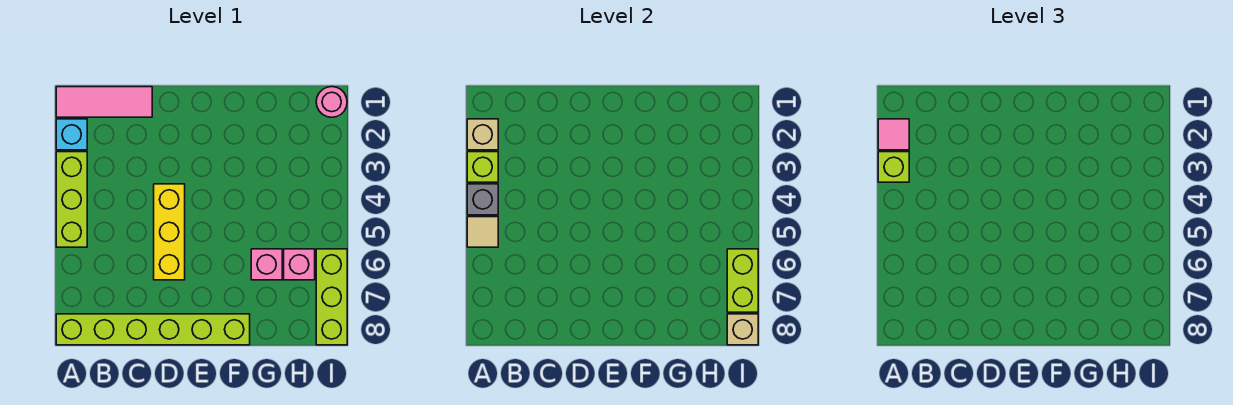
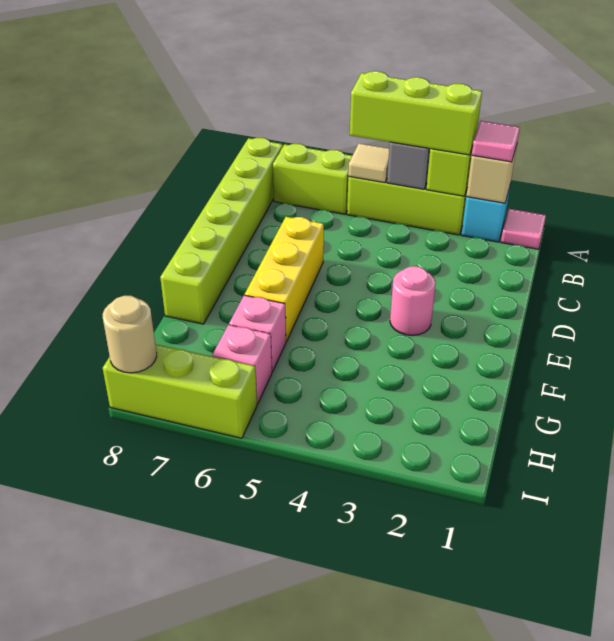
pink tile A1:C1 level 1 -> pink tile A1 level 1
lime brick A3 level 3 -> lime brick A3:A5 level 3
yellow brick D4:D6 level 1 -> yellow brick D6:F6 level 1
pink round brick I1 level 1 -> pink round brick E3 level 1
lime brick I6:I7 level 2 -> lime brick A6:A7 level 1
tan brick I8 level 2 -> tan round brick I8 level 2

